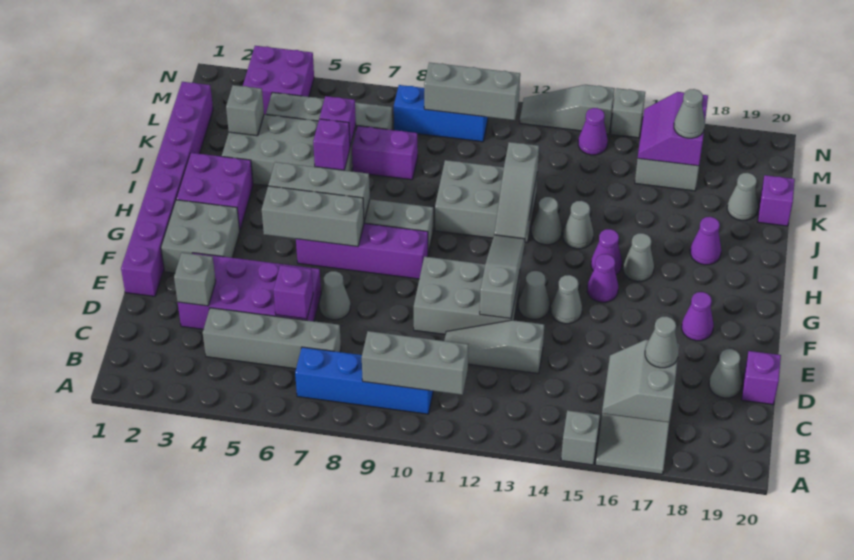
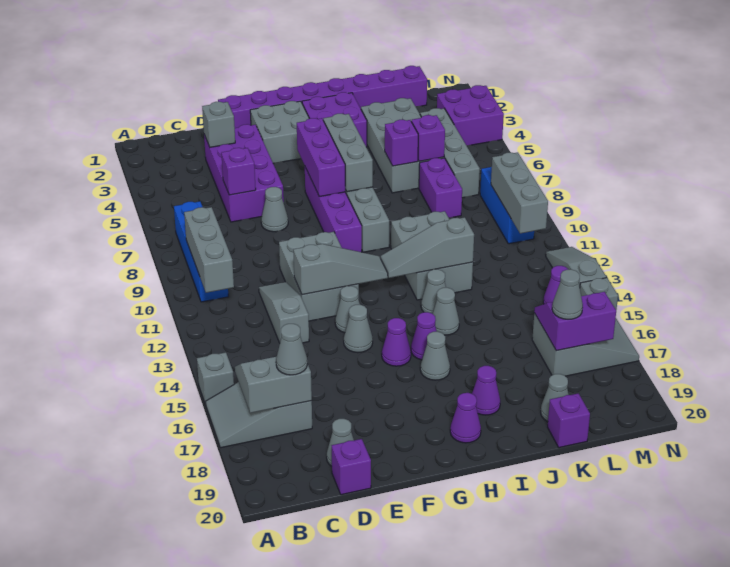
grey brick C4:C7 level 1 -> none
purple cone F18 level 1 -> purple cone H19 level 1
grey brick G5:G7 level 2 -> purple brick G5:G7 level 2
grey brick K3 level 2 -> none

